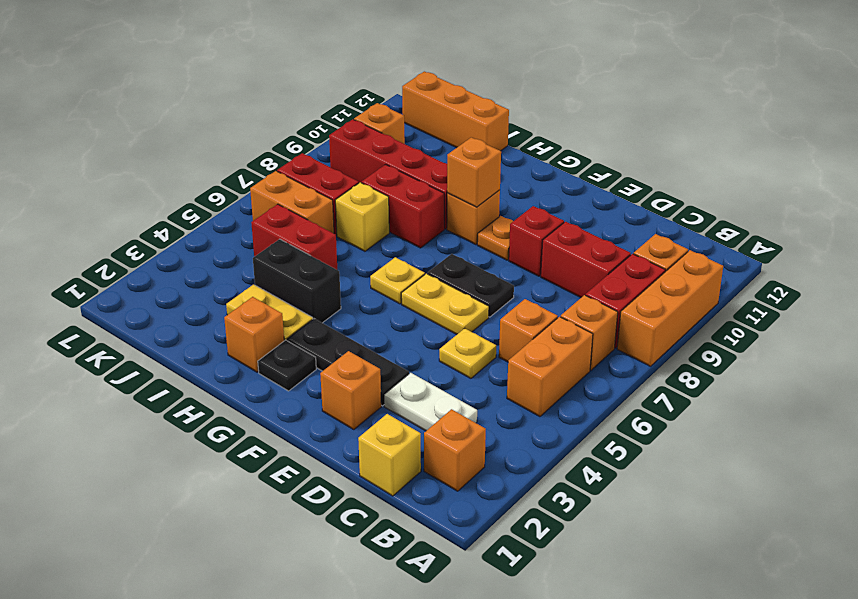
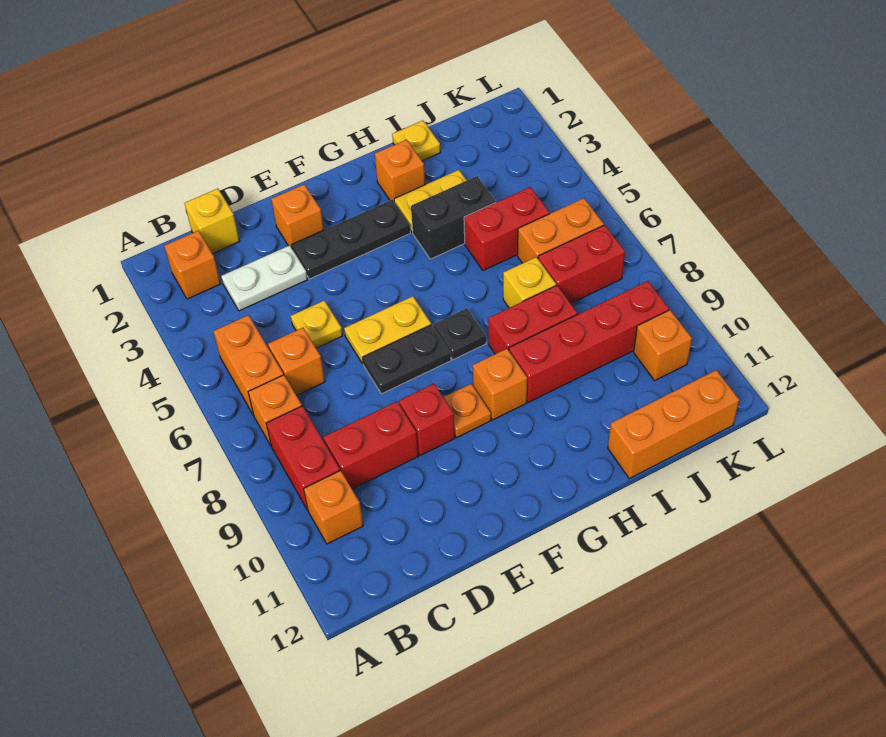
orange brick A8:A10 level 1 -> none
black plate G2 level 1 -> black plate G7 level 1
yellow plate G6 level 1 -> yellow plate I1 level 1
orange brick G9 level 2 -> none

